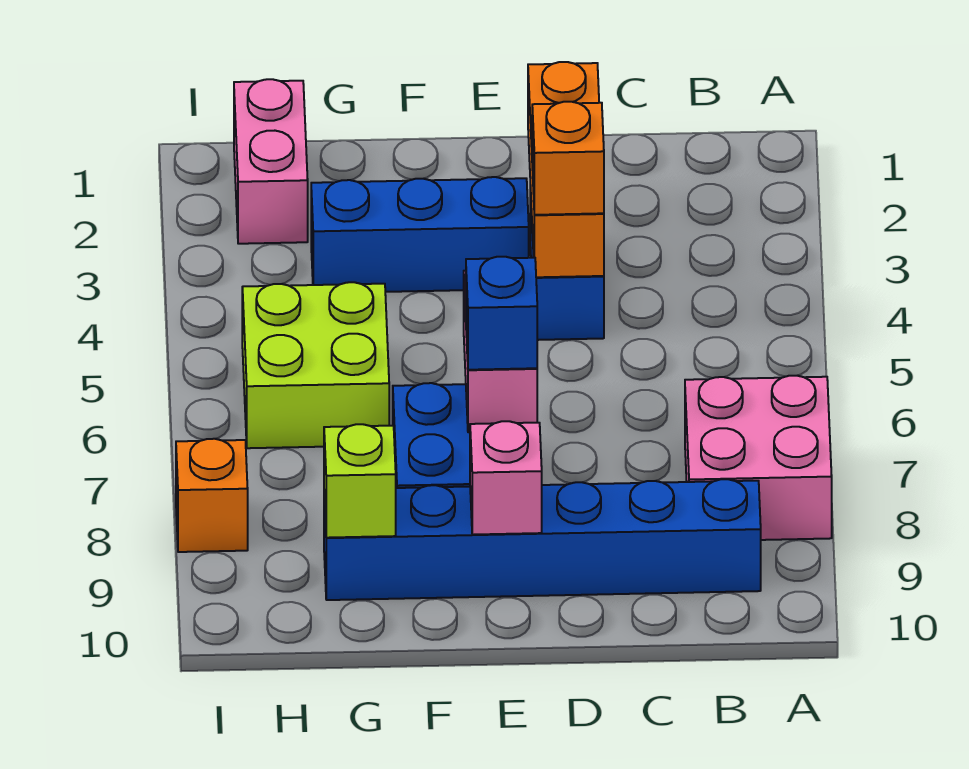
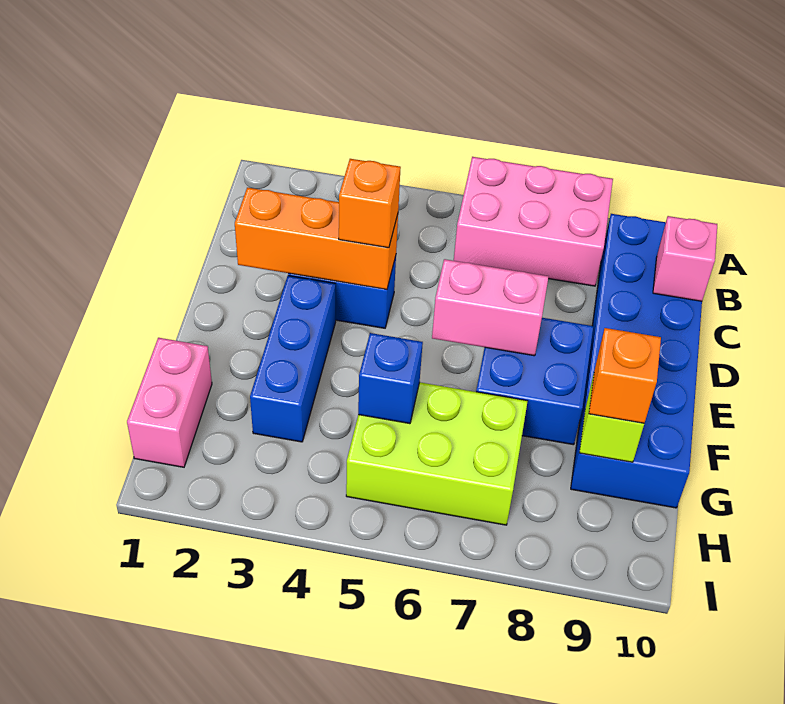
pink brick A7:B8 level 1 -> pink brick A6:B8 level 1
blue brick B9:G9 level 1 -> blue brick B9:G10 level 1
blue brick E7 level 3 -> blue brick G5 level 2
pink brick E9 level 2 -> pink brick C10 level 2
lime brick G5:H6 level 1 -> lime brick G5:H7 level 1
pink brick H1:H2 level 1 -> pink brick G1:H1 level 1
orange brick I8 level 1 -> orange brick G9 level 3

